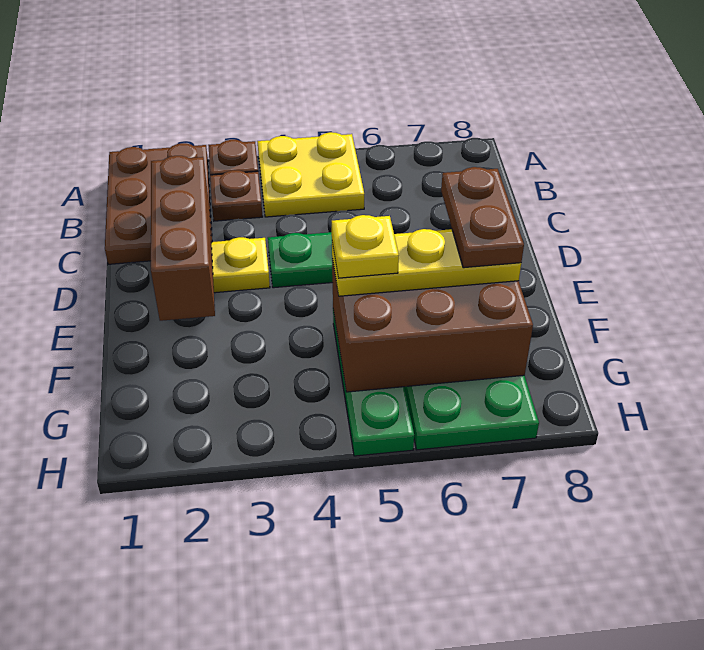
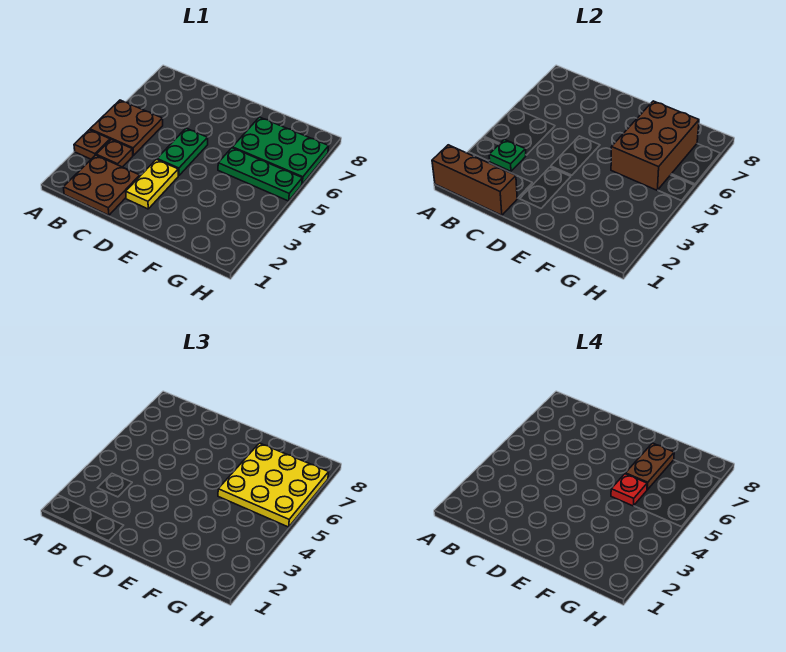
brown plate A1:C2 level 1 -> brown plate B1:C2 level 1
yellow plate A4:B5 level 1 -> brown plate A4:B5 level 1
none -> green plate B3 level 2
brown brick C2:E2 level 2 -> brown brick A1:C1 level 2
brown plate E7:F7 level 4 -> brown plate F6:F7 level 4
yellow plate F5:F7 level 3 -> yellow plate F5:H7 level 3
yellow plate F5 level 4 -> red plate F5 level 4

